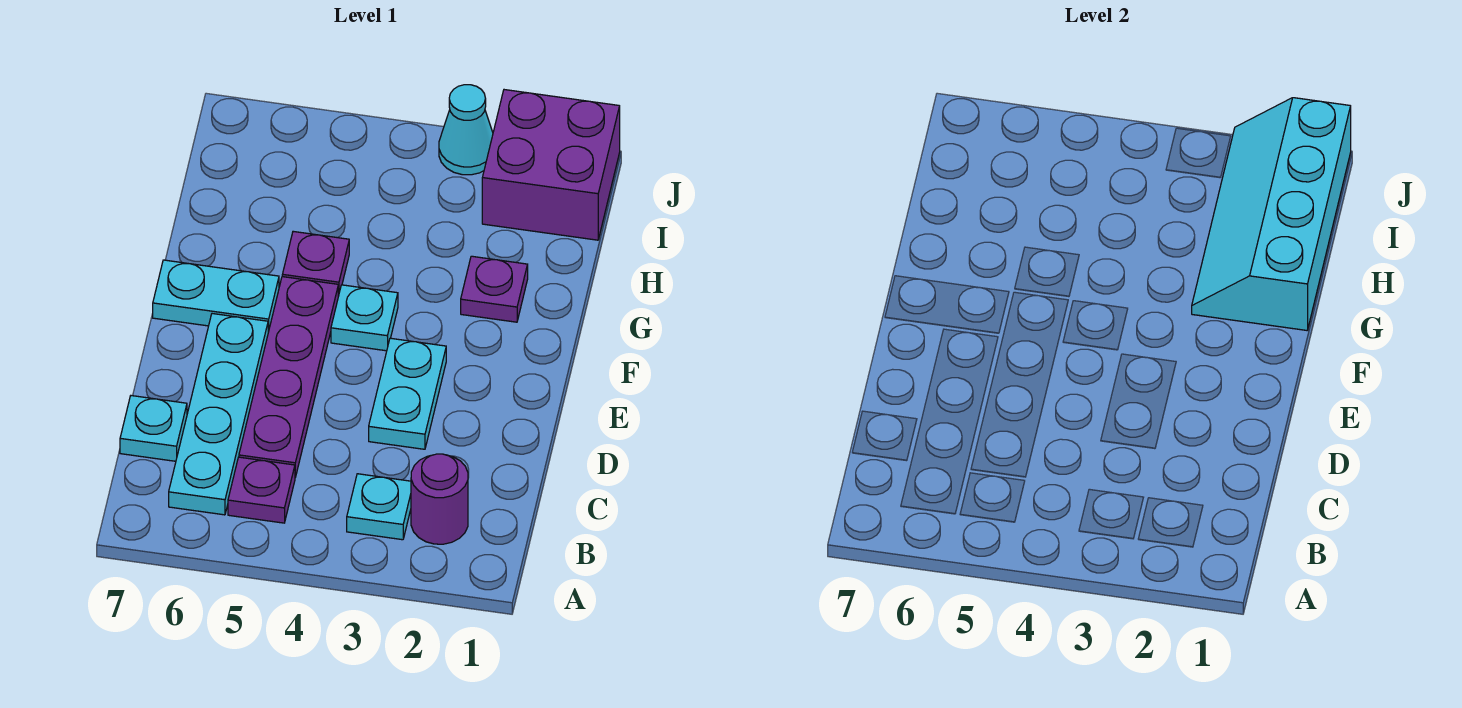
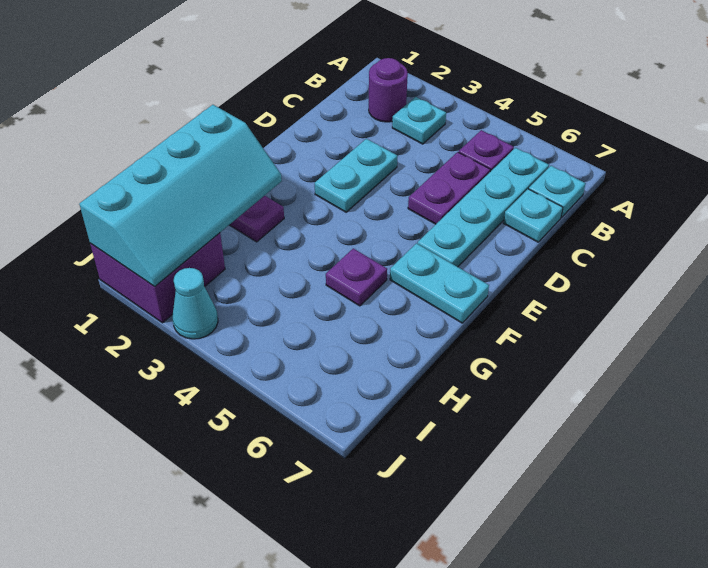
purple plate C5:F5 level 1 -> purple plate C5:D5 level 1
cyan plate F4 level 1 -> cyan plate B7 level 1

